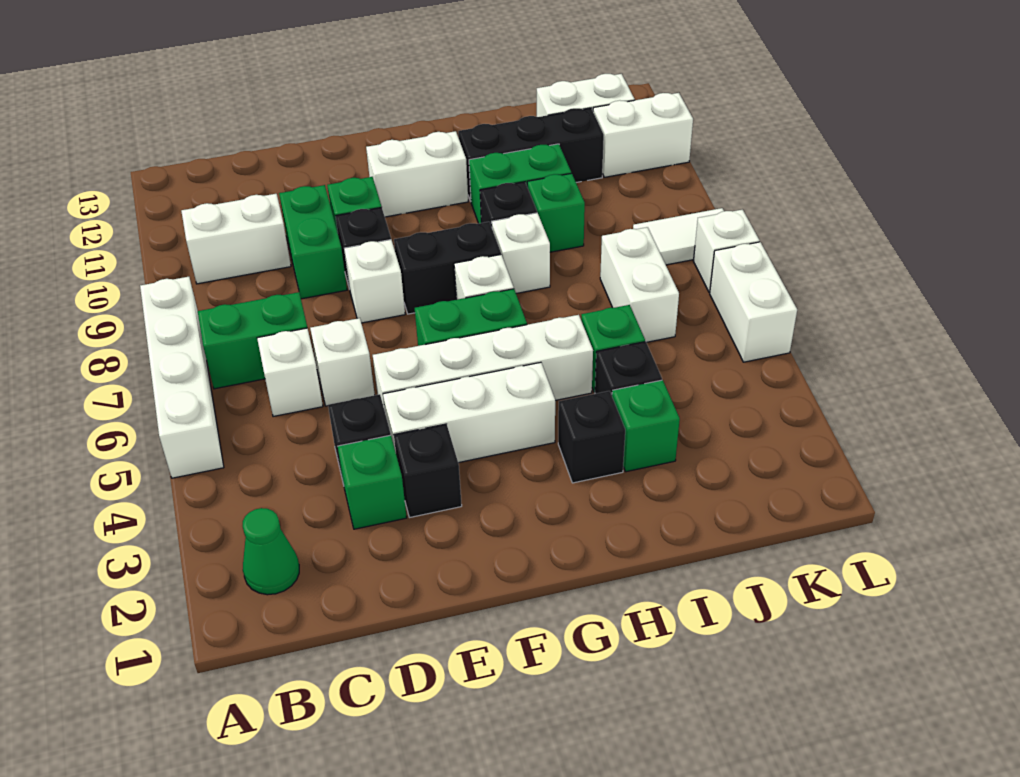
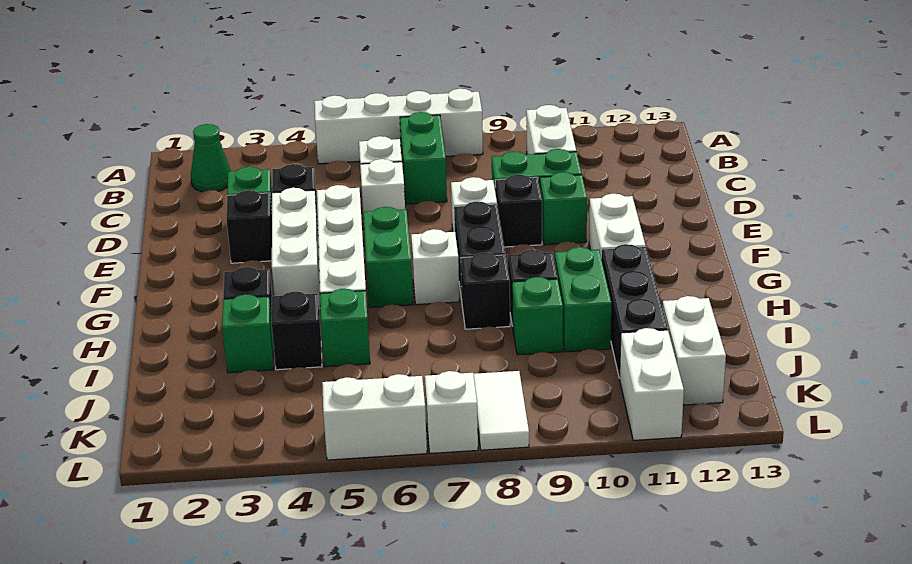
white brick H8 level 1 -> black brick H8 level 1
white brick J6:J7 level 1 -> none

